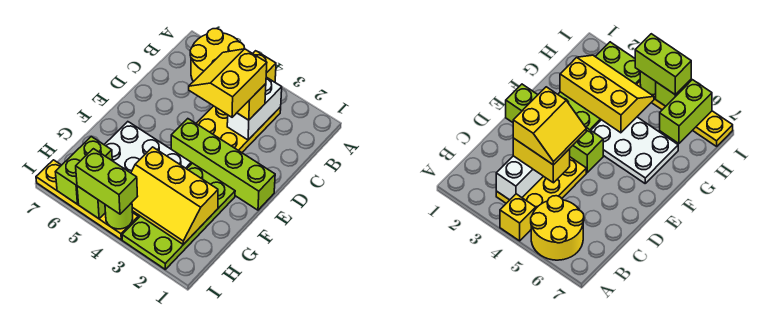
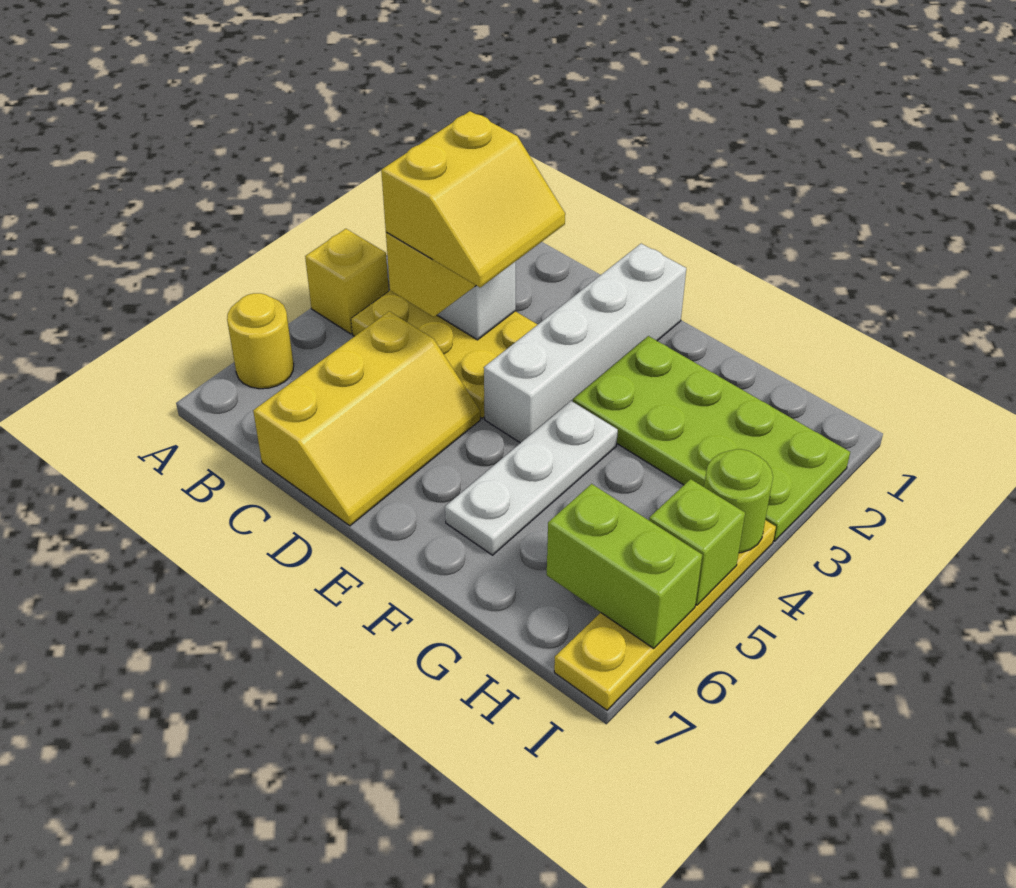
yellow round brick A5:B6 level 1 -> yellow round brick A6 level 1
yellow slope C3:D4 level 4 top 3 -> yellow slope C3:D4 level 4 top C
lime brick E1:E4 level 1 -> white brick E1:E4 level 1
white plate F4:G6 level 1 -> white plate F4:F6 level 1
yellow slope G2:H4 level 2 top G -> yellow slope C5:D7 level 1 top C
lime brick I4:I5 level 3 -> none

